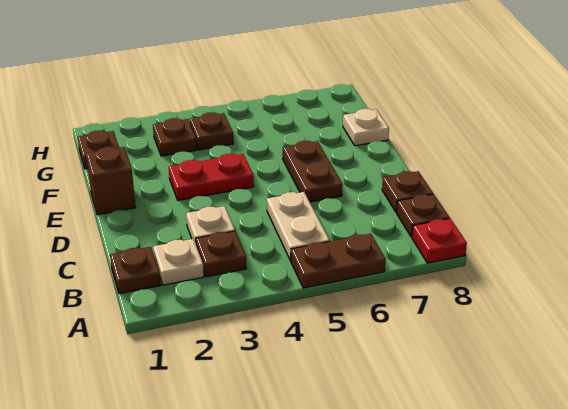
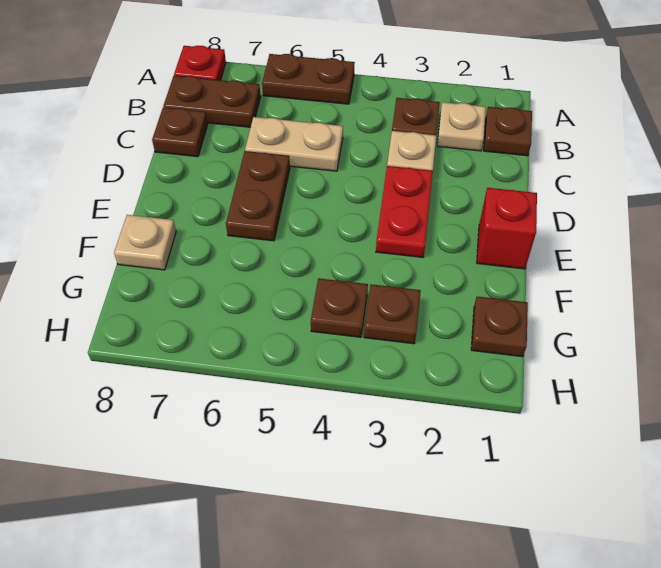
tan plate B5:C5 level 1 -> tan plate C5:C6 level 1
brown plate B8 level 1 -> brown plate B7:B8 level 1
brown brick E1 level 1 -> red brick E1 level 1
red plate E3:E4 level 1 -> red plate D3:E3 level 1

